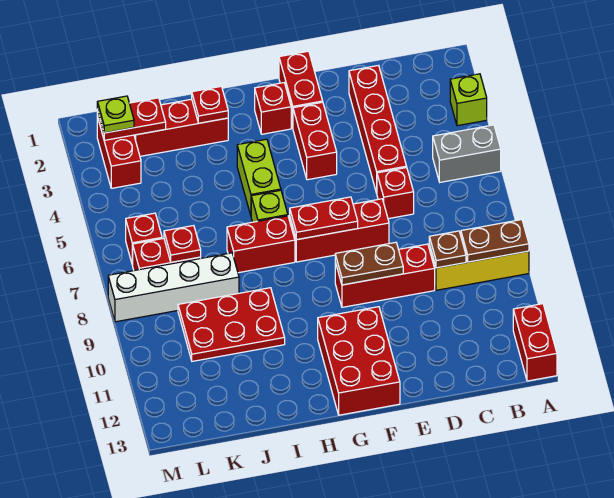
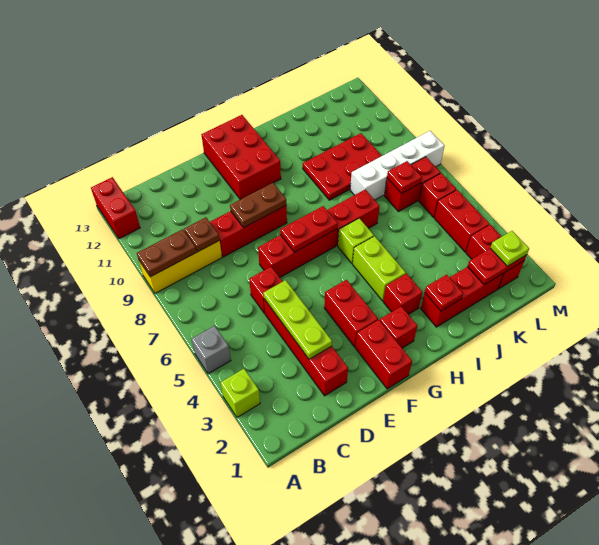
grey brick A5:B5 level 1 -> grey brick A5 level 1
none -> lime plate D3:D5 level 2
none -> red brick H3 level 1
none -> red brick L4:L5 level 1

